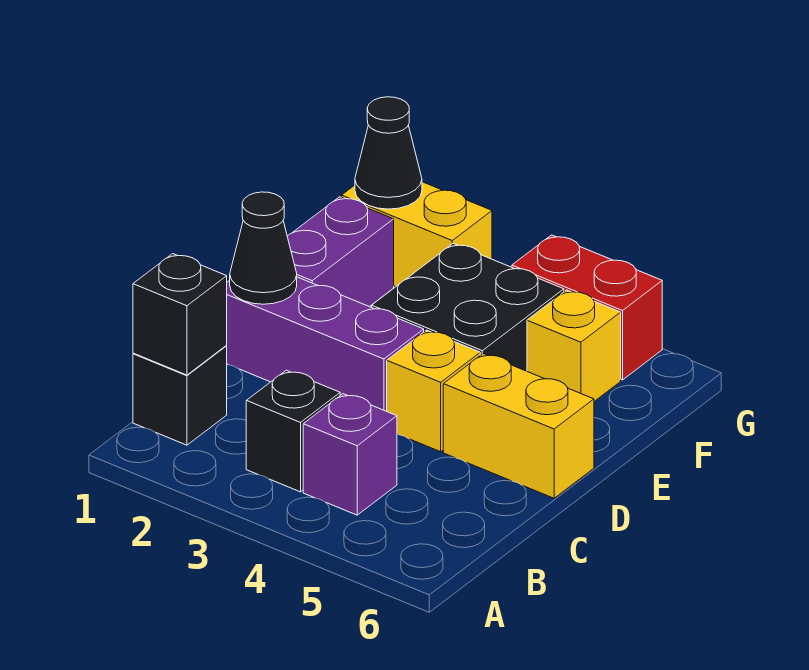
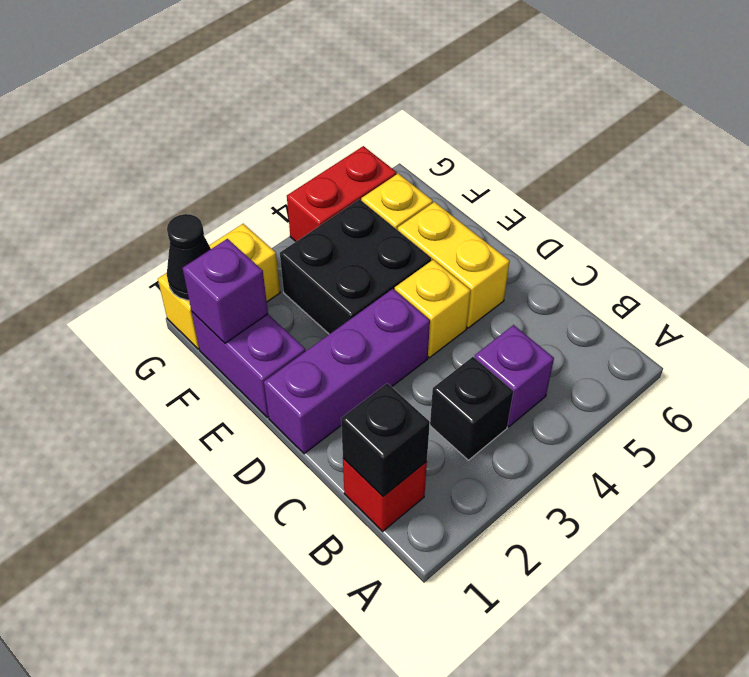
black brick B1 level 1 -> red brick B1 level 1
black cone D1 level 2 -> none
yellow brick D5:D6 level 1 -> yellow brick D5:E5 level 1
none -> purple brick F1 level 2

